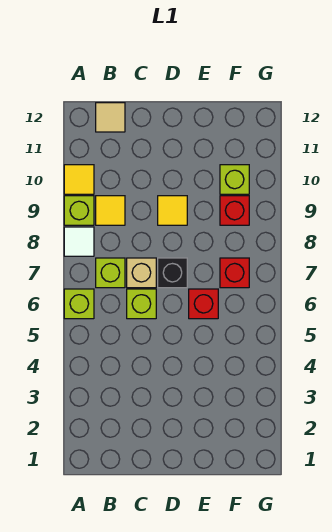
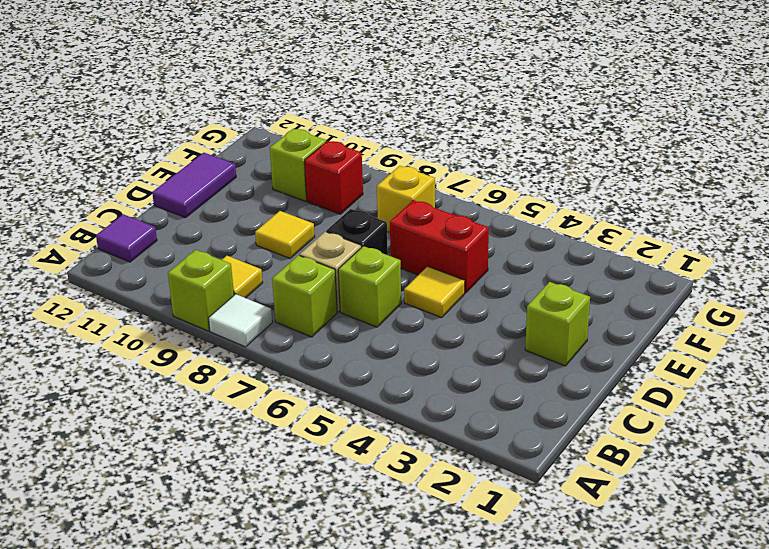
lime brick A6 level 1 -> lime brick D2 level 1
yellow tile A10 level 1 -> yellow tile D5 level 1
tan tile B12 level 1 -> purple tile B12 level 1
none -> purple tile D12:E12 level 1
red brick E6 level 1 -> red brick E5:E6 level 1
red brick F7 level 1 -> yellow brick F7 level 1

